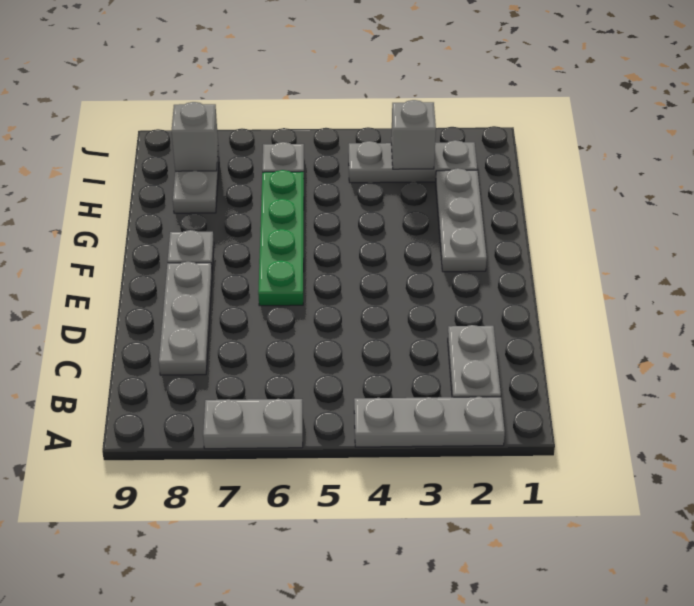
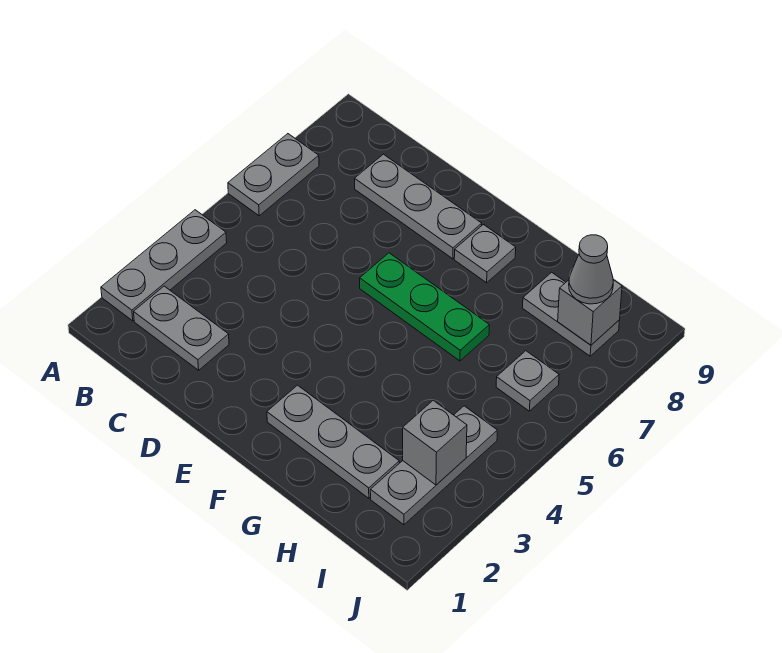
green plate E6:H6 level 1 -> green plate E6:G6 level 1
none -> grey cone I8 level 3

